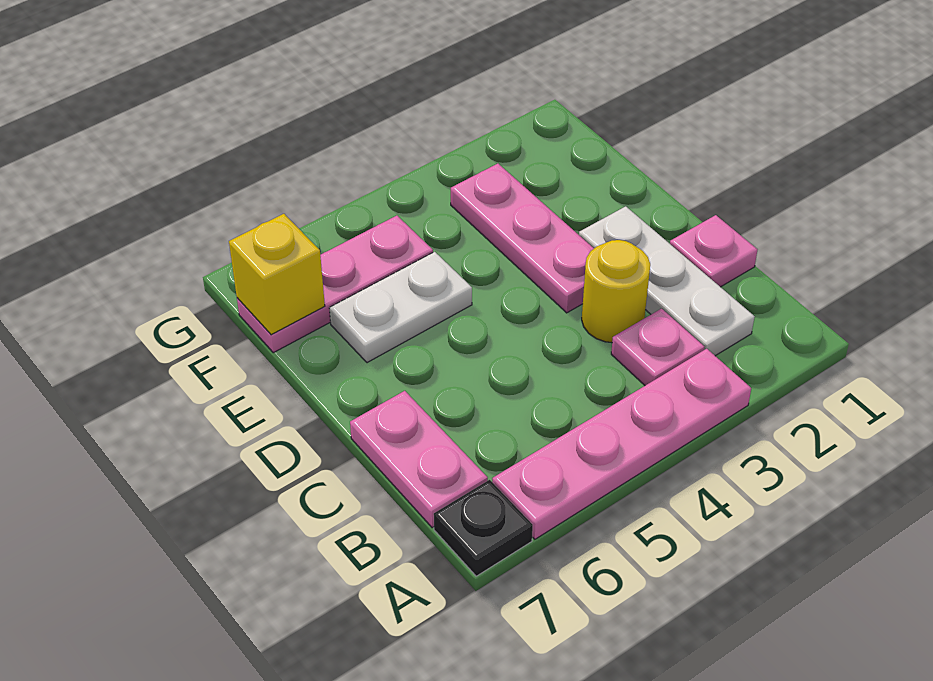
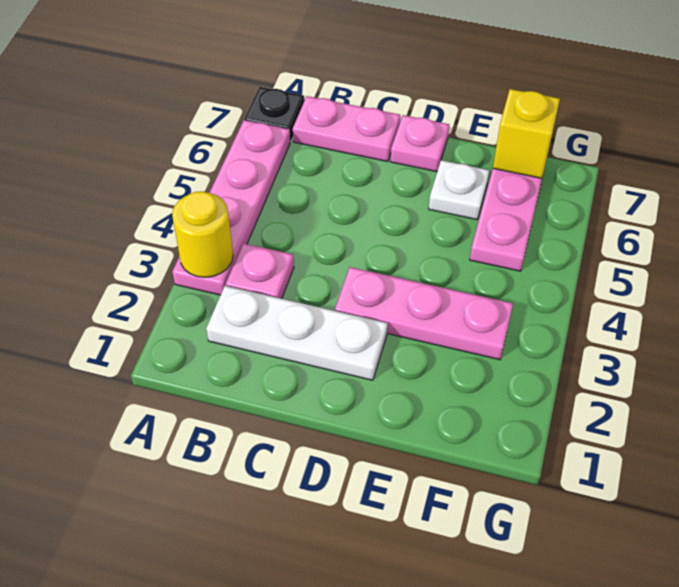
pink plate C1 level 1 -> pink plate D7 level 1
yellow round brick C3 level 1 -> yellow round brick A3 level 2
white plate E5:E6 level 1 -> white plate E6 level 1

